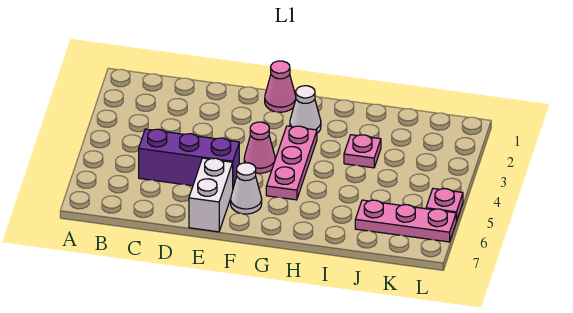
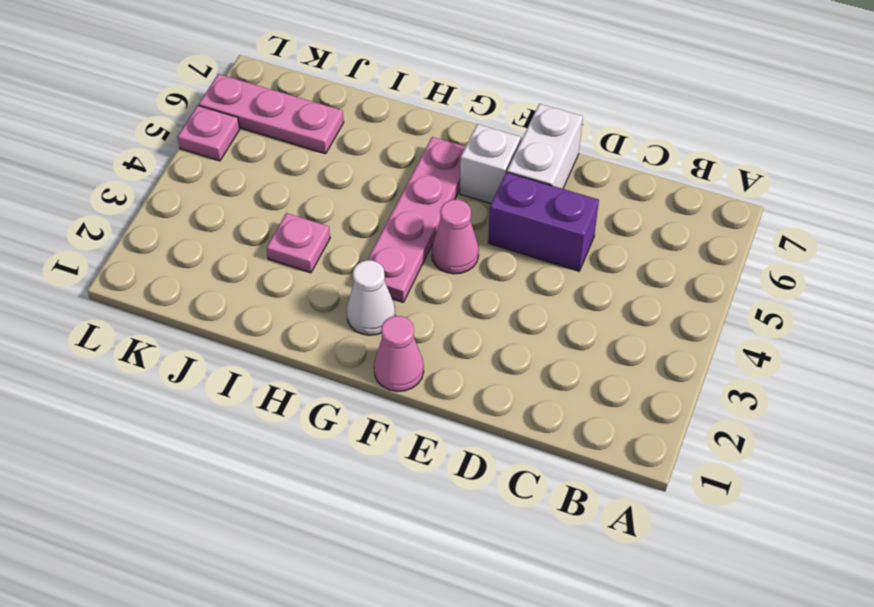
purple brick C5:E5 level 1 -> purple brick D5:E5 level 1
white cone F6 level 1 -> white brick F6 level 1
pink plate G3:G5 level 1 -> pink plate G3:G6 level 1

